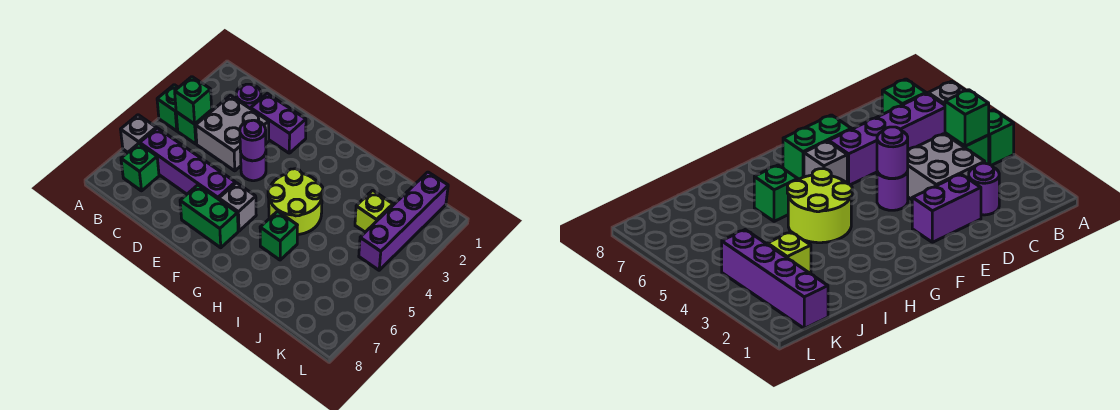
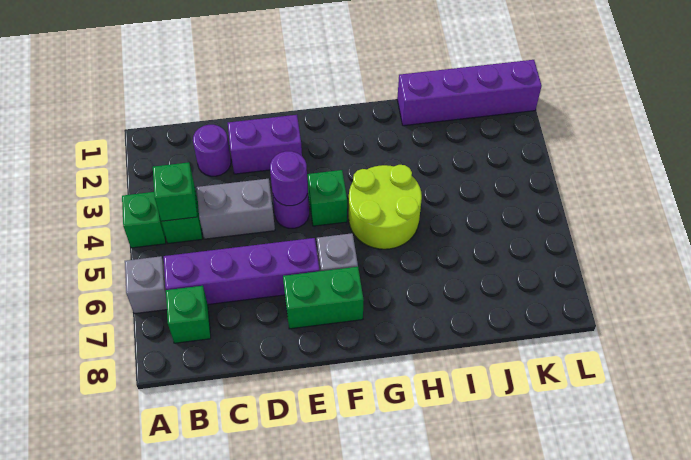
grey brick C3:D4 level 1 -> grey brick C4:D4 level 1
green brick H6 level 1 -> green brick F4 level 1
lime brick J3 level 1 -> none
purple brick K1:K4 level 1 -> purple brick I1:L1 level 1

